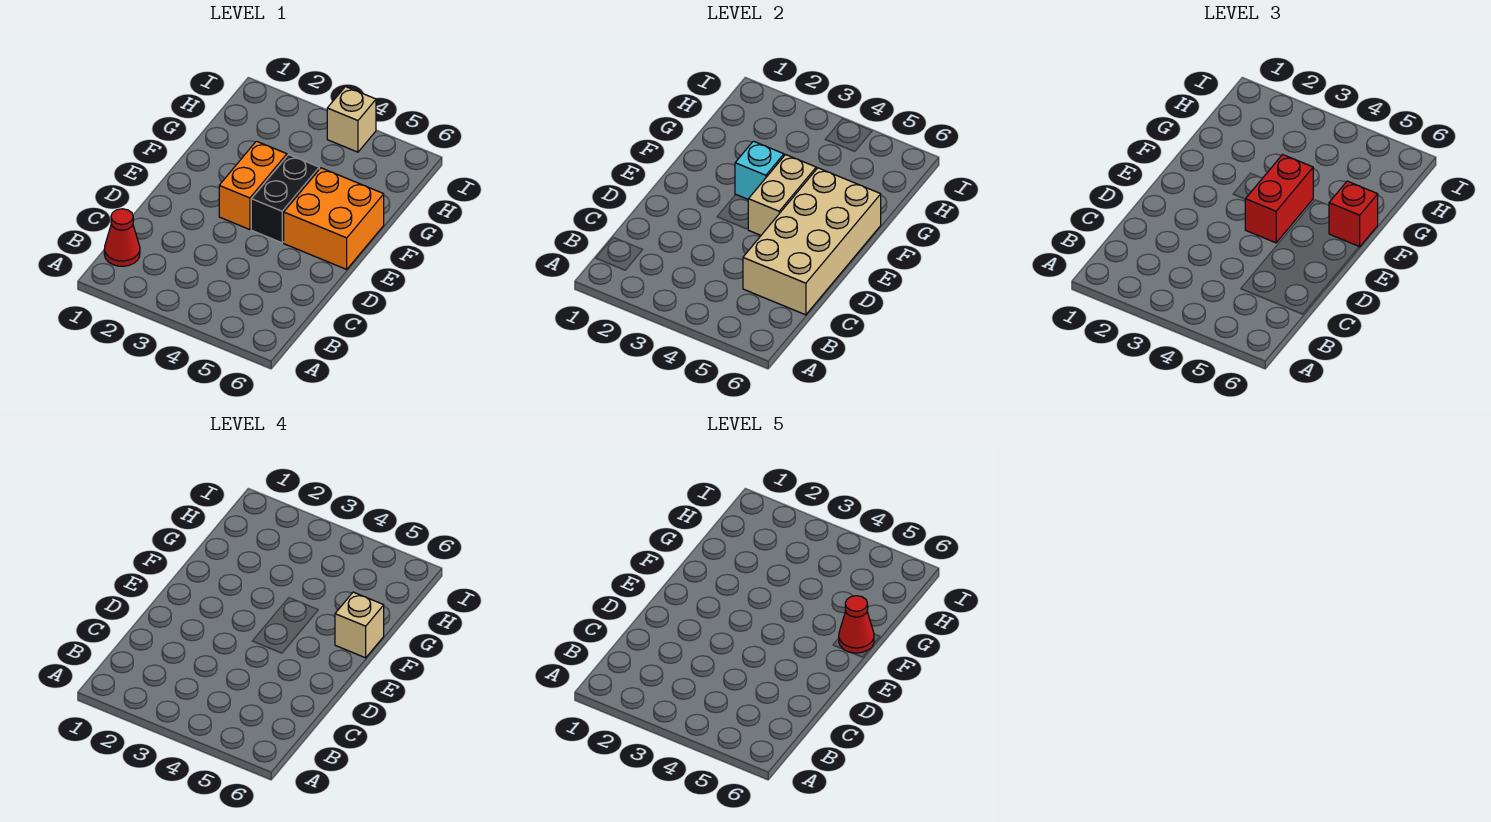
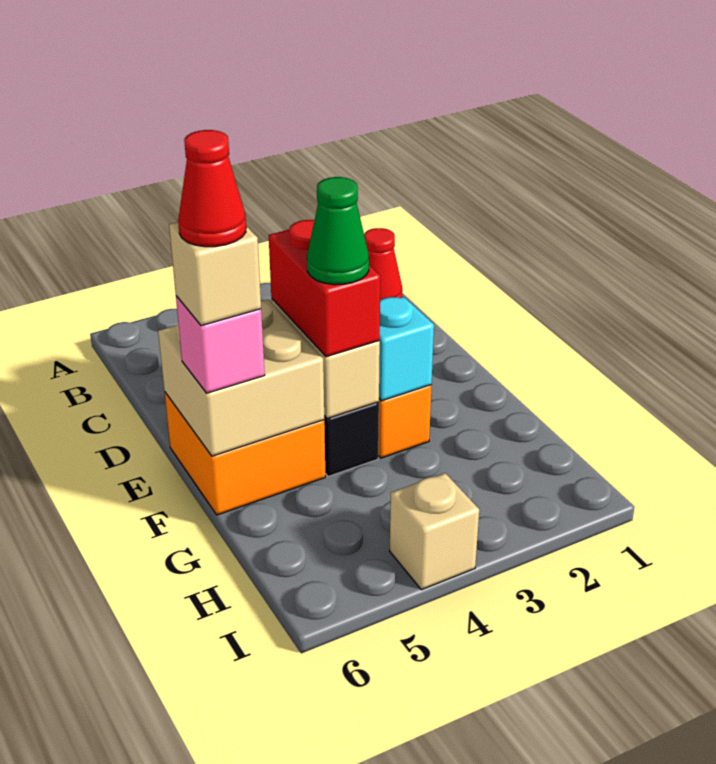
tan brick C5:F6 level 2 -> tan brick E5:F6 level 2
none -> green cone F4 level 4
red brick F6 level 3 -> pink brick F6 level 3

